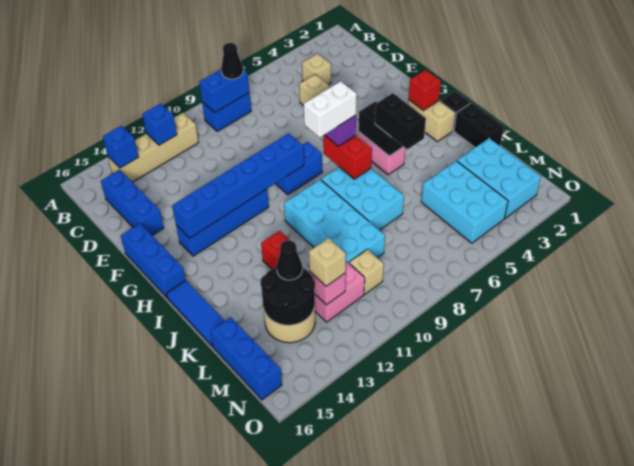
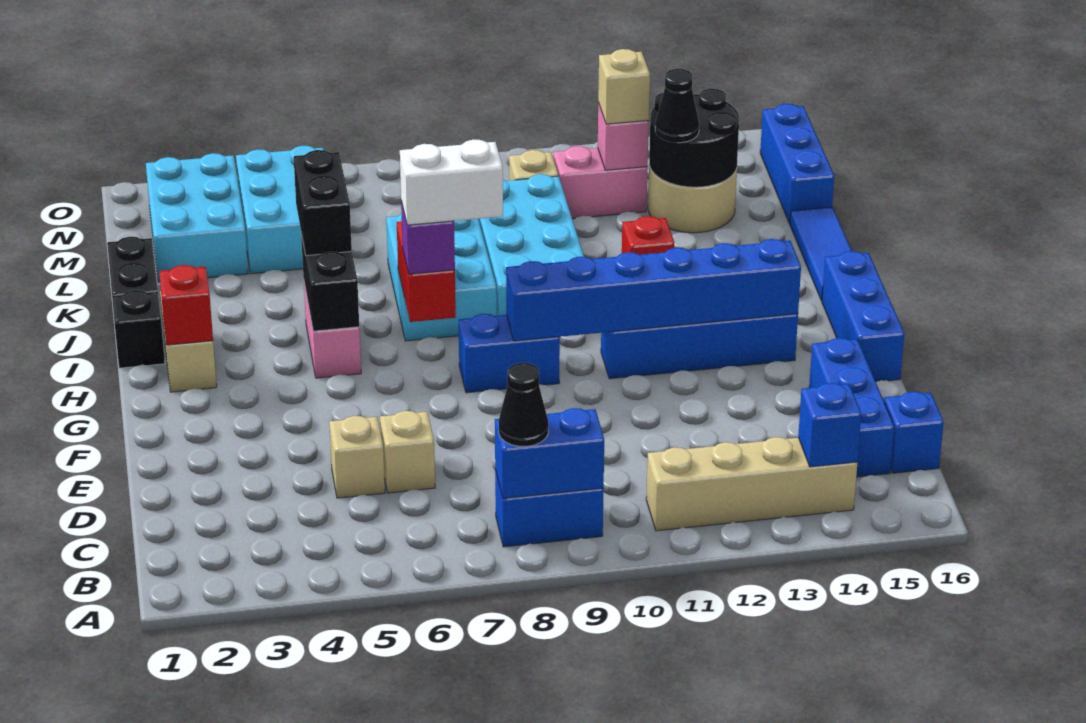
blue brick B12 level 2 -> blue brick C16 level 1
tan brick C4 level 1 -> tan brick D6 level 1

